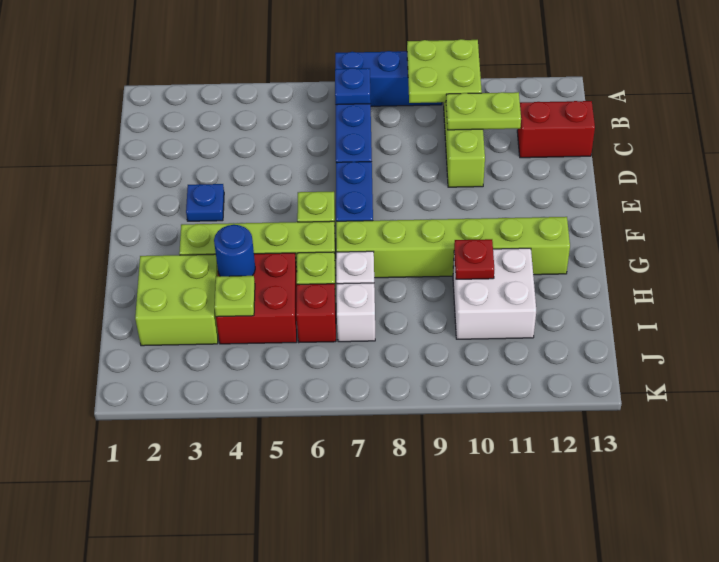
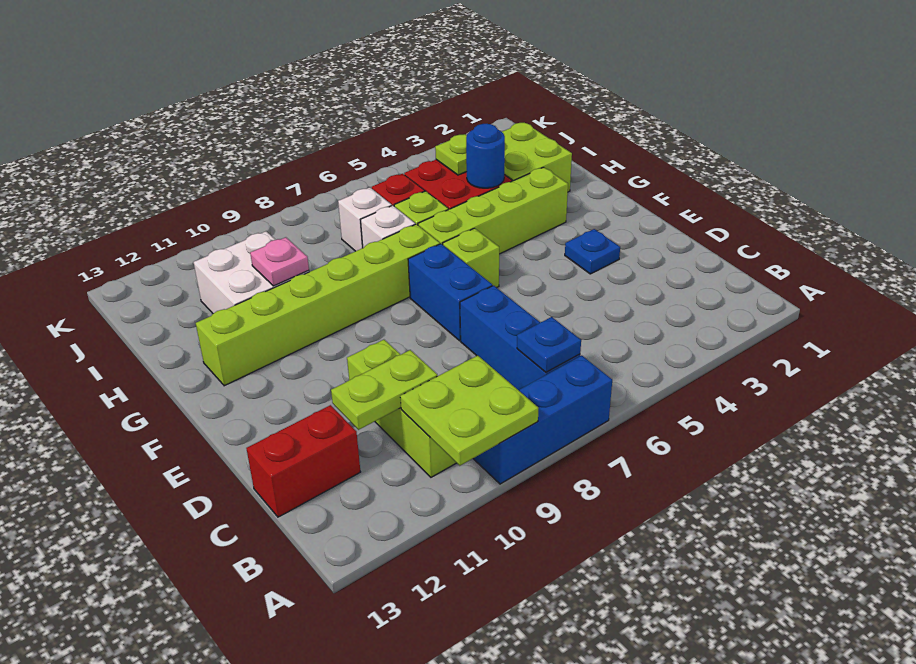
red plate H10 level 2 -> pink plate H10 level 2

